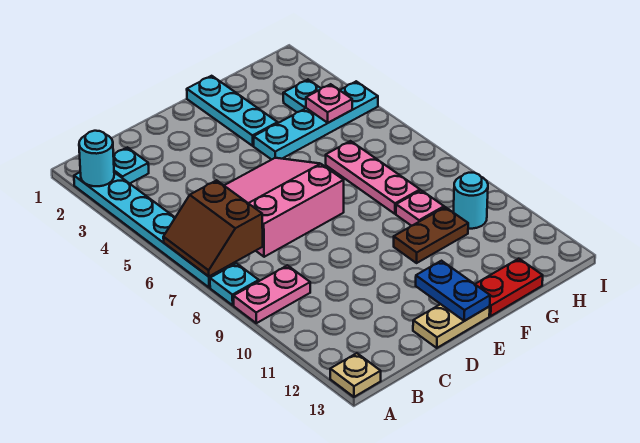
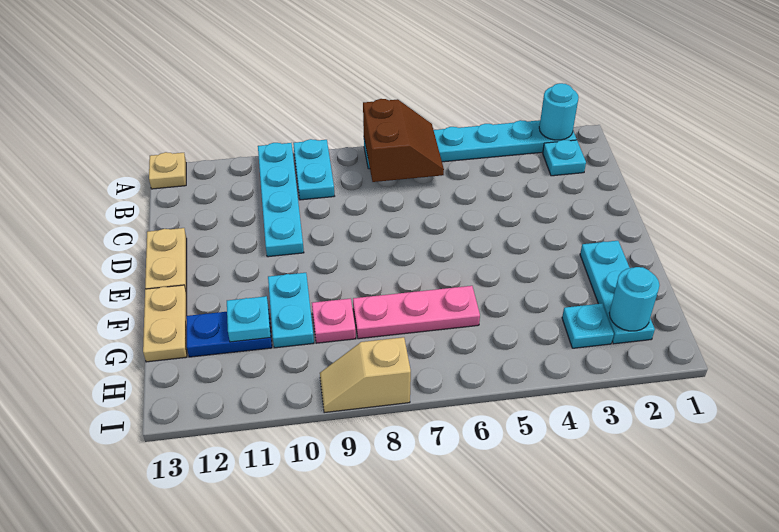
brown slope A6:B7 level 2 top B -> brown slope A6:B7 level 2 top 7
cyan plate A8 level 1 -> cyan plate G11 level 2
pink plate A9:B9 level 1 -> cyan plate A9:B9 level 1
pink slope C5:E7 level 1 top 7 -> none
blue plate E12:E13 level 2 -> blue plate G11:G12 level 1
cyan plate F1:F3 level 1 -> cyan plate F2:H2 level 1
cyan plate F4:I4 level 1 -> cyan plate A10:D10 level 1
brown plate F10:G10 level 1 -> cyan plate F10:G10 level 1
red plate F13:G13 level 1 -> tan plate F13:G13 level 1
pink plate H4 level 2 -> none
cyan round brick H10 level 1 -> cyan round brick H2 level 2
none -> tan slope I8:I9 level 1 top 8

